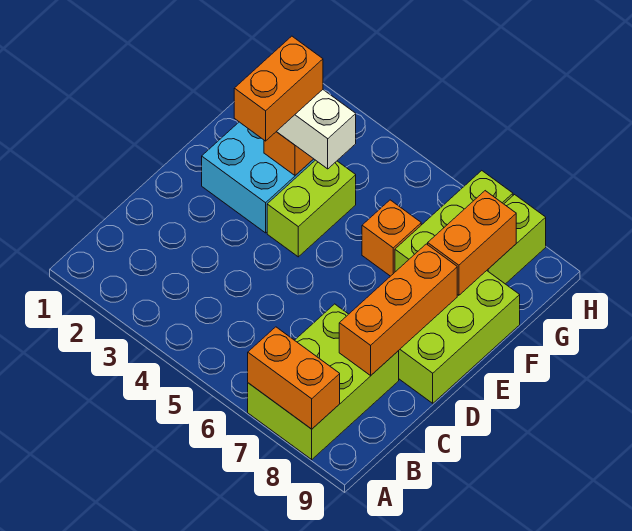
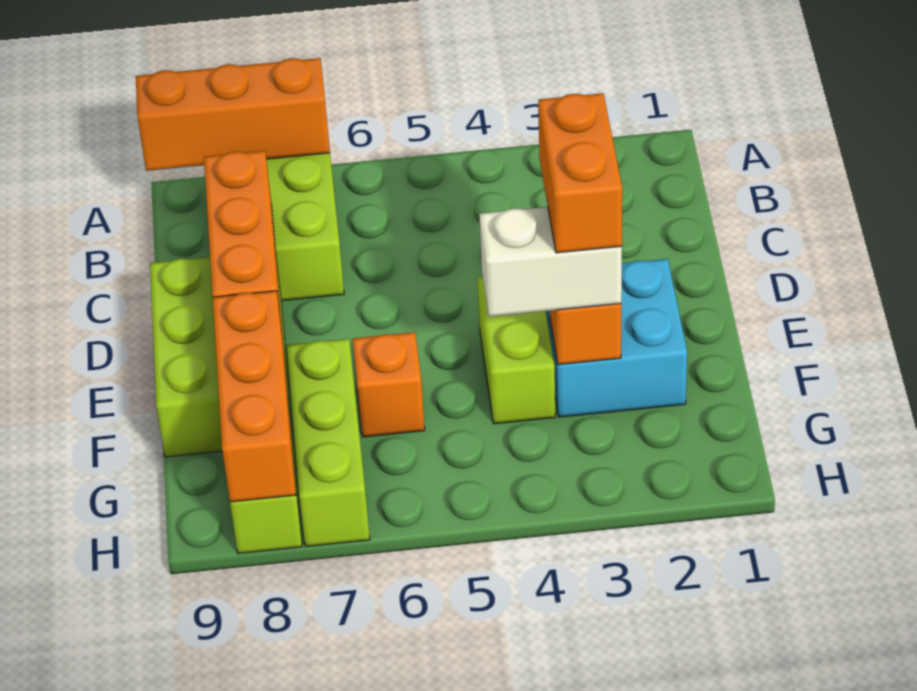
orange brick A7:A8 level 2 -> orange brick A7:A9 level 2
orange brick F8:G8 level 2 -> orange brick F8:H8 level 2

